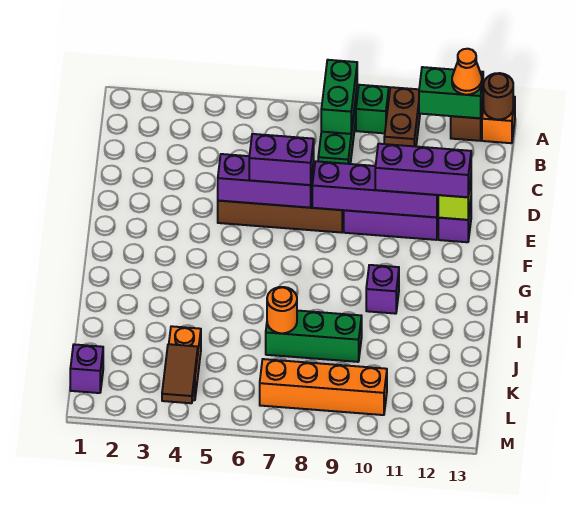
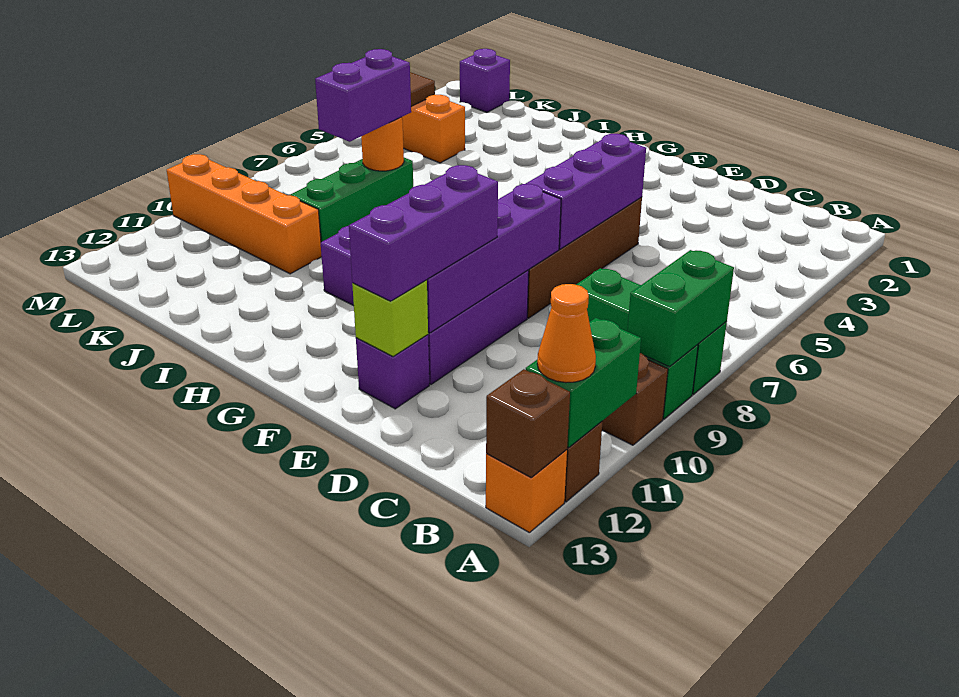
green brick A8:B8 level 2 -> green brick A8:A9 level 2
brown round brick A13 level 2 -> brown brick A13 level 2
purple brick E6:E7 level 3 -> purple brick J7:J8 level 3
orange brick L7:L10 level 1 -> orange brick J10:M10 level 1

